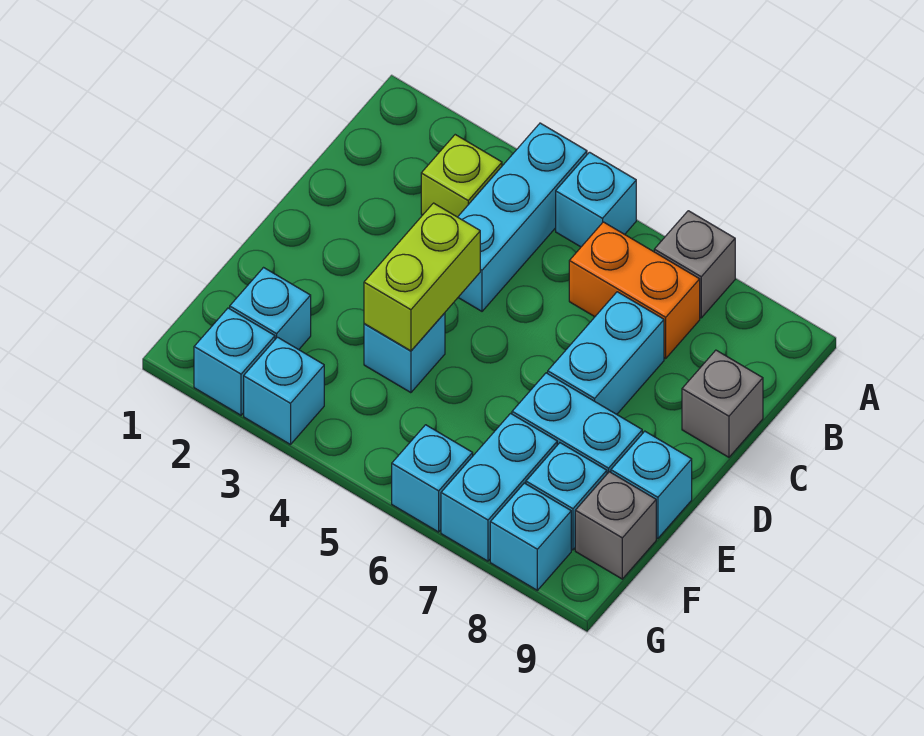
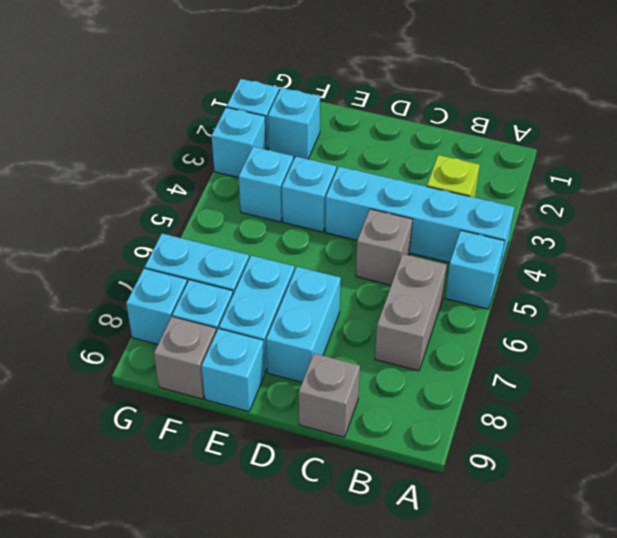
cyan brick A4:C4 level 1 -> cyan brick A4:D4 level 1
grey brick A7 level 1 -> grey brick C5 level 1
orange brick B6:B7 level 1 -> grey brick B6:B7 level 1
cyan brick C7:D7 level 1 -> cyan brick D7:D8 level 1
lime brick D4:E4 level 2 -> none
cyan brick G6 level 1 -> cyan brick F4 level 1

